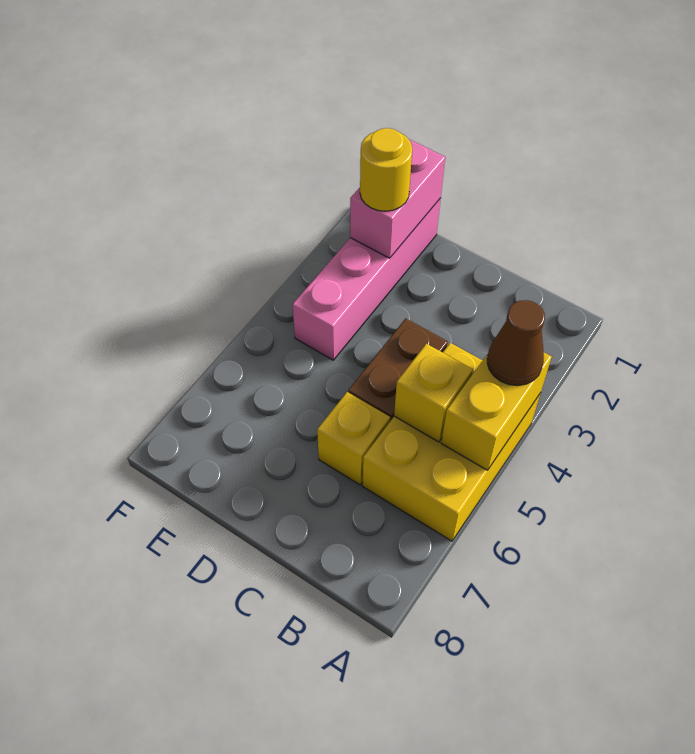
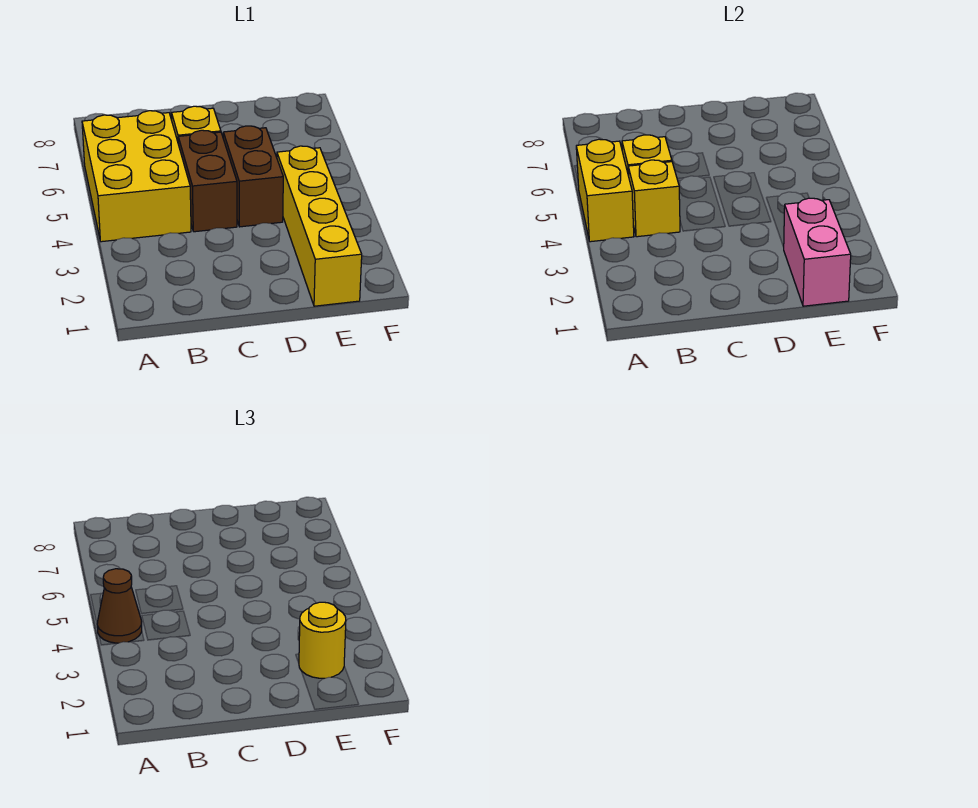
none -> yellow brick B4 level 2
none -> brown brick D4:D5 level 1
pink brick E1:E4 level 1 -> yellow brick E1:E4 level 1

